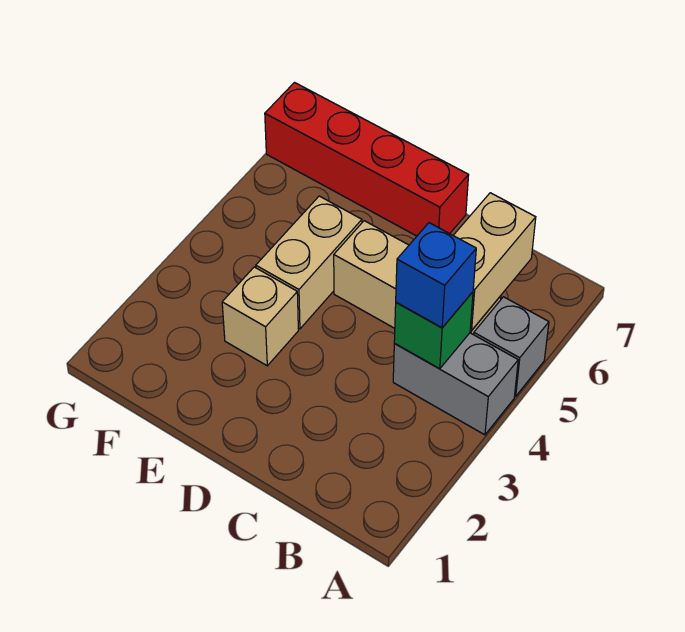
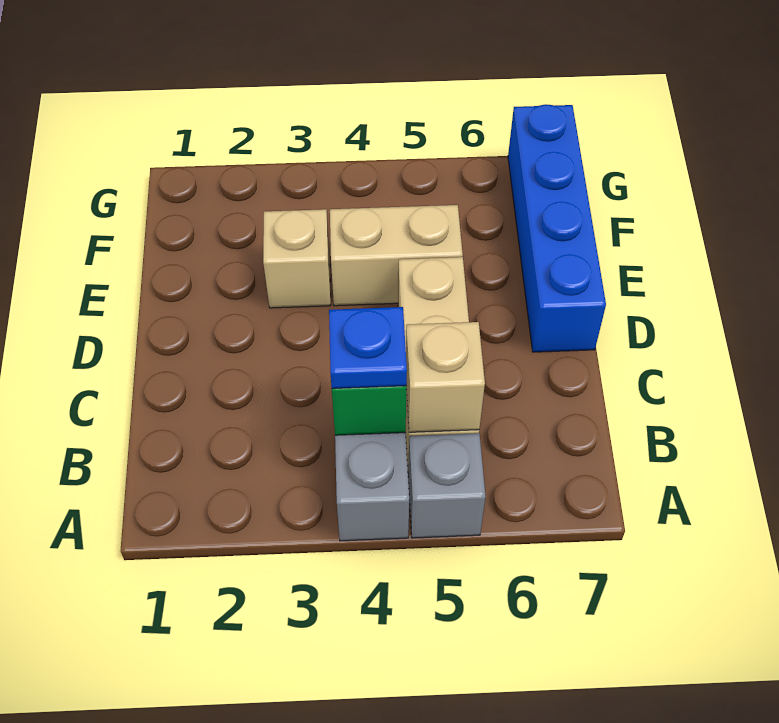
blue brick B4 level 3 -> blue plate B4 level 3
tan brick B5:B6 level 2 -> tan brick B5 level 2
red brick D7:G7 level 1 -> blue brick D7:G7 level 1

